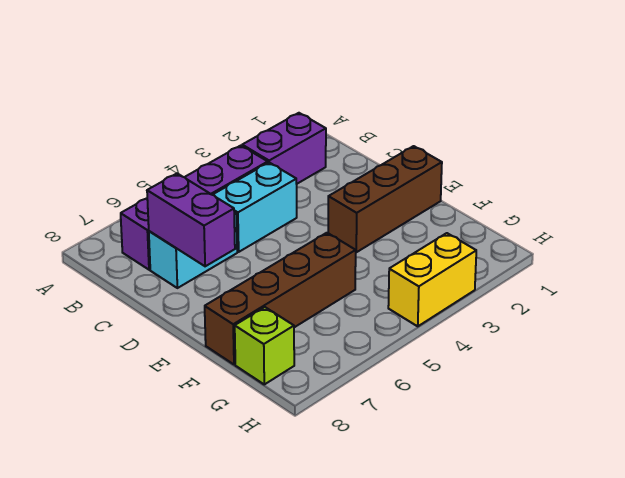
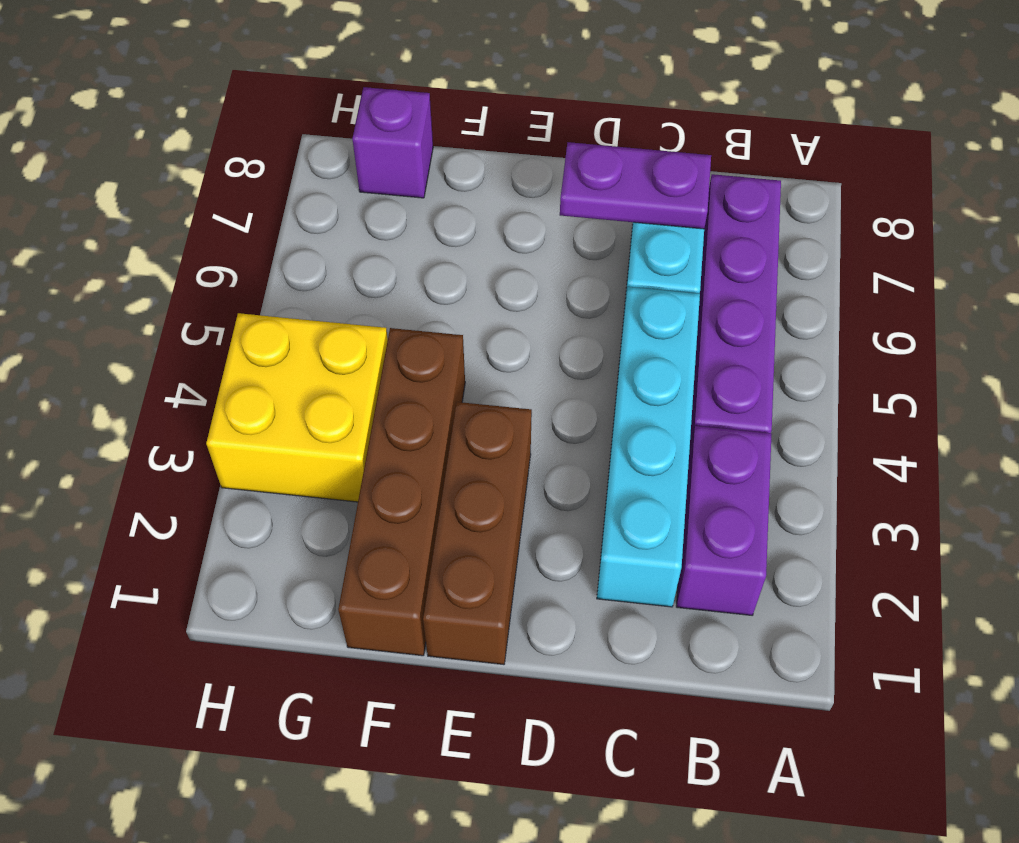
cyan brick C4:C5 level 1 -> cyan brick C2:C5 level 1
purple brick C7:D7 level 2 -> purple plate C7:D7 level 2
brown brick F5:F8 level 1 -> brown brick F1:F4 level 1
lime brick G8 level 1 -> purple brick G8 level 1
yellow brick H3:H4 level 1 -> yellow brick G3:H4 level 1

